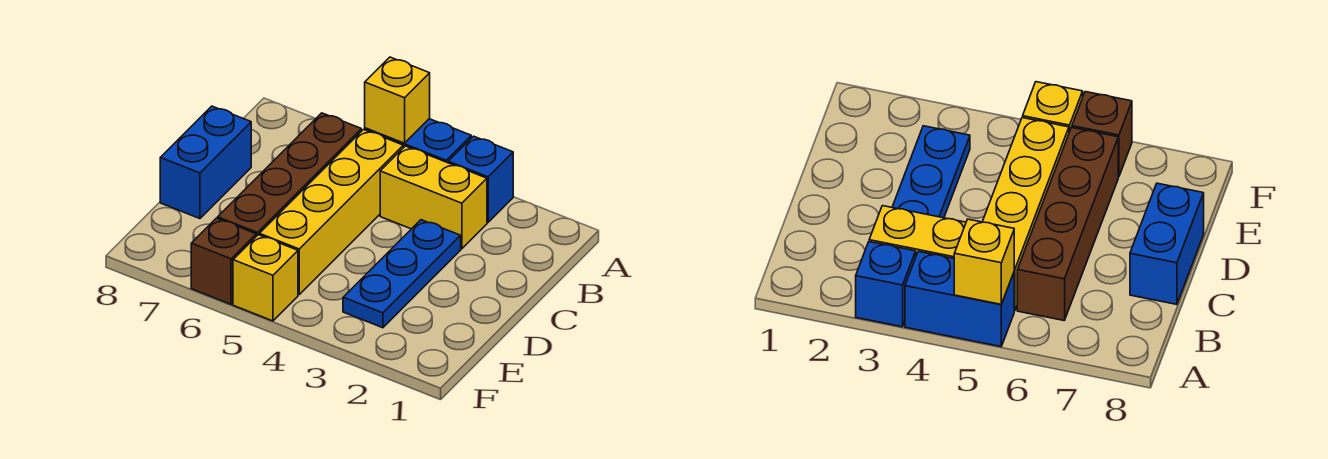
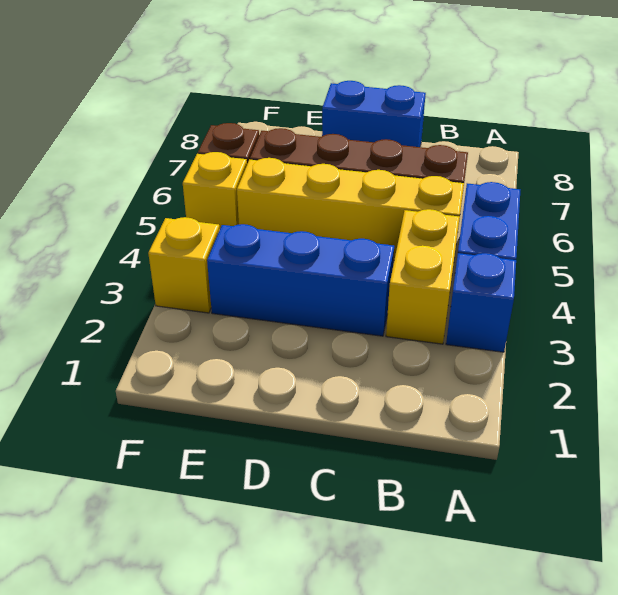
yellow brick A5 level 2 -> yellow brick F3 level 1
blue plate C3:E3 level 1 -> blue brick C3:E3 level 1

